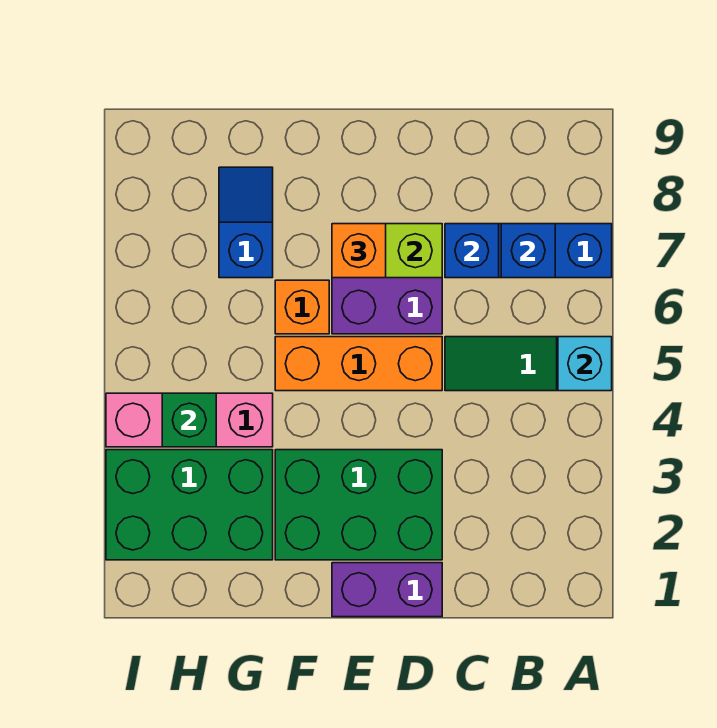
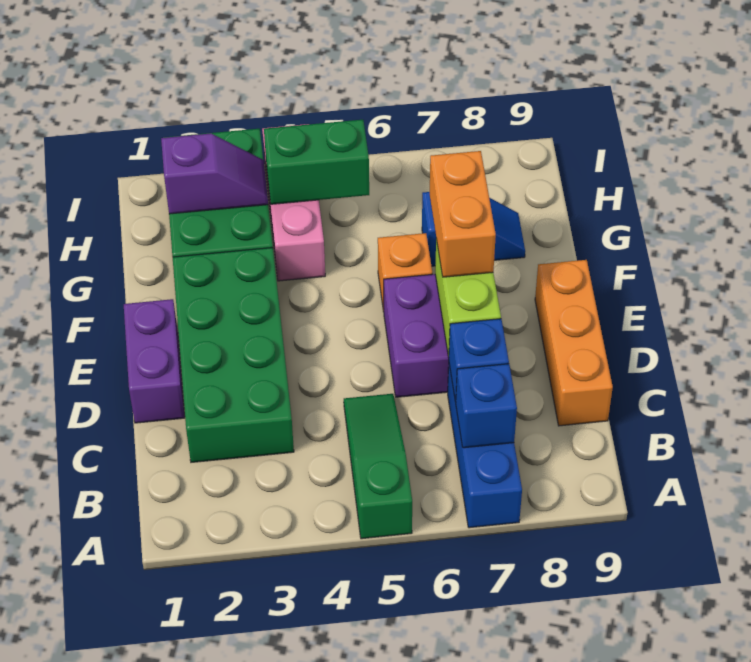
cyan brick A5 level 2 -> none
green brick D2:F3 level 1 -> green brick C2:F3 level 1
orange brick D5:F5 level 1 -> orange brick C9:E9 level 1
orange brick E7 level 3 -> orange brick E7:F7 level 3
none -> purple slope H2:H3 level 2 top 2
green brick H4 level 2 -> green brick H4:H5 level 2

